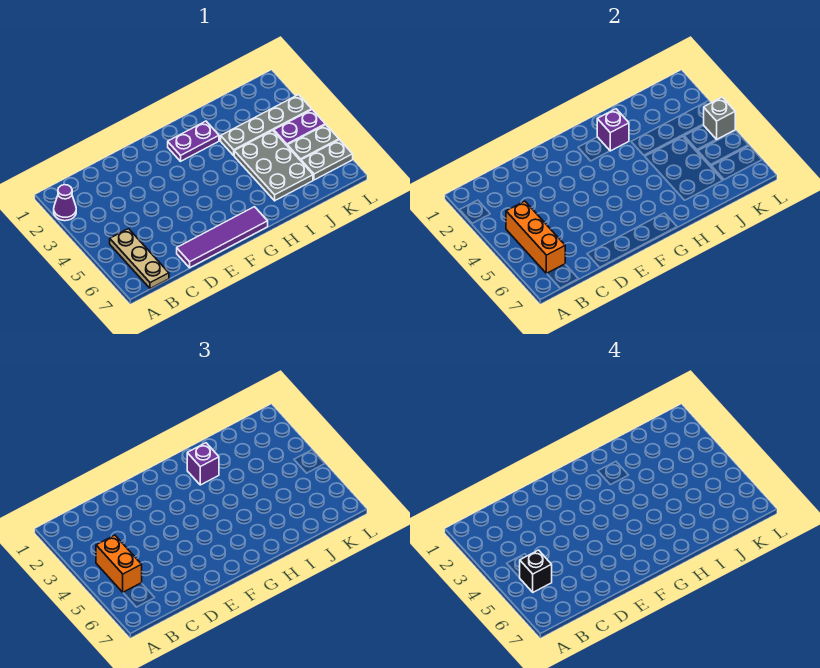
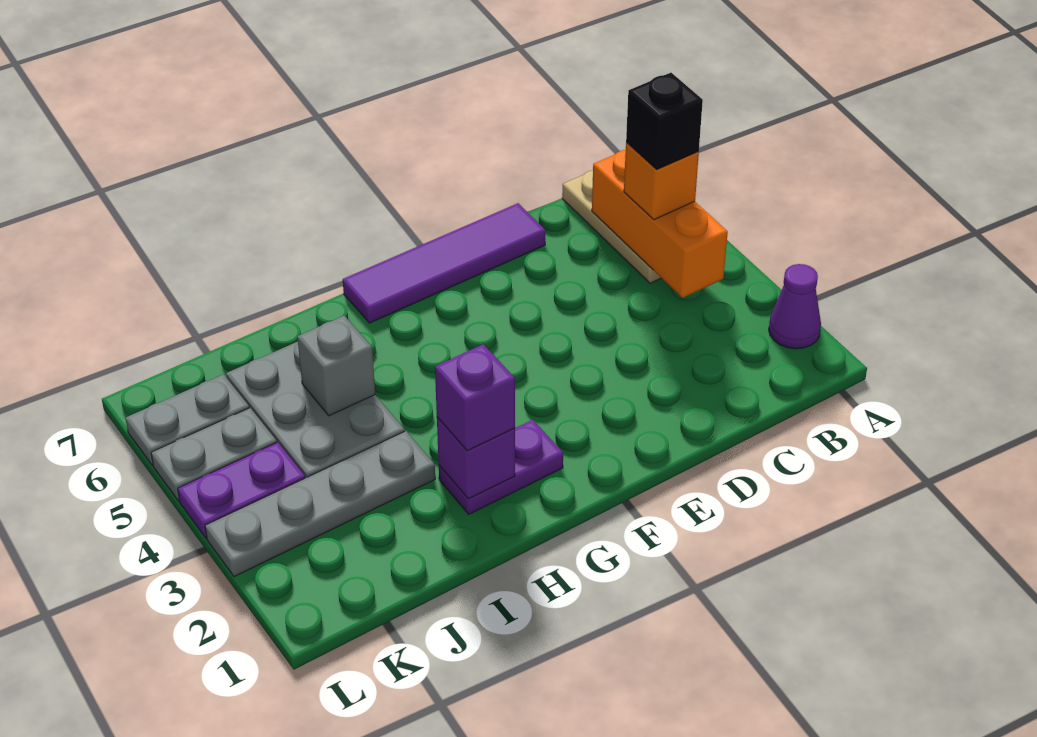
orange brick B4:B5 level 3 -> orange brick B5 level 3
grey brick L4 level 2 -> grey brick I5 level 2

